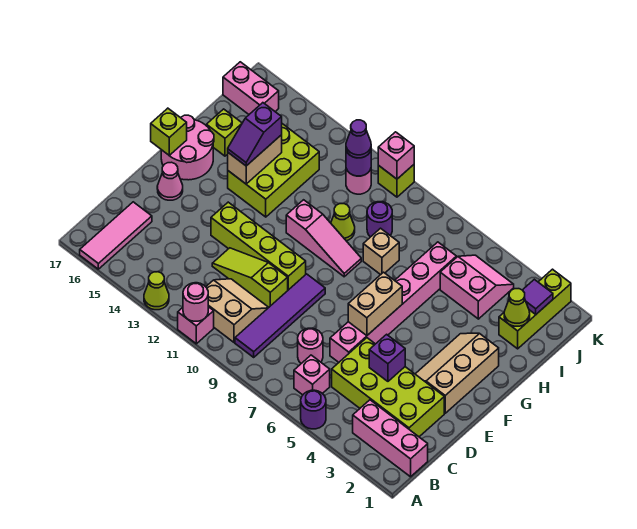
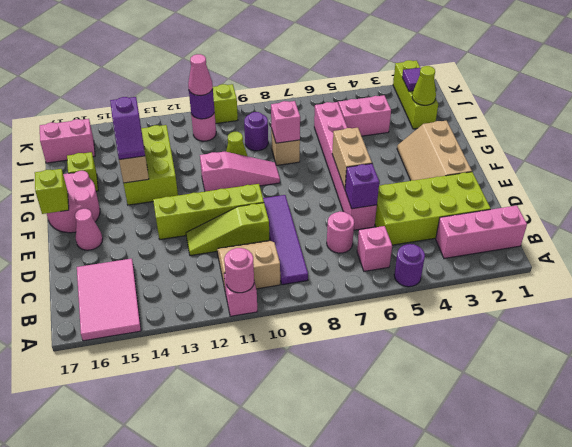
lime cone A13 level 1 -> none
pink tile A16:C16 level 1 -> pink tile A15:C16 level 1
purple brick D4 level 2 -> purple brick D6 level 2
purple cone J11 level 3 -> pink cone J11 level 3
pink brick K10 level 2 -> pink brick H8 level 2

